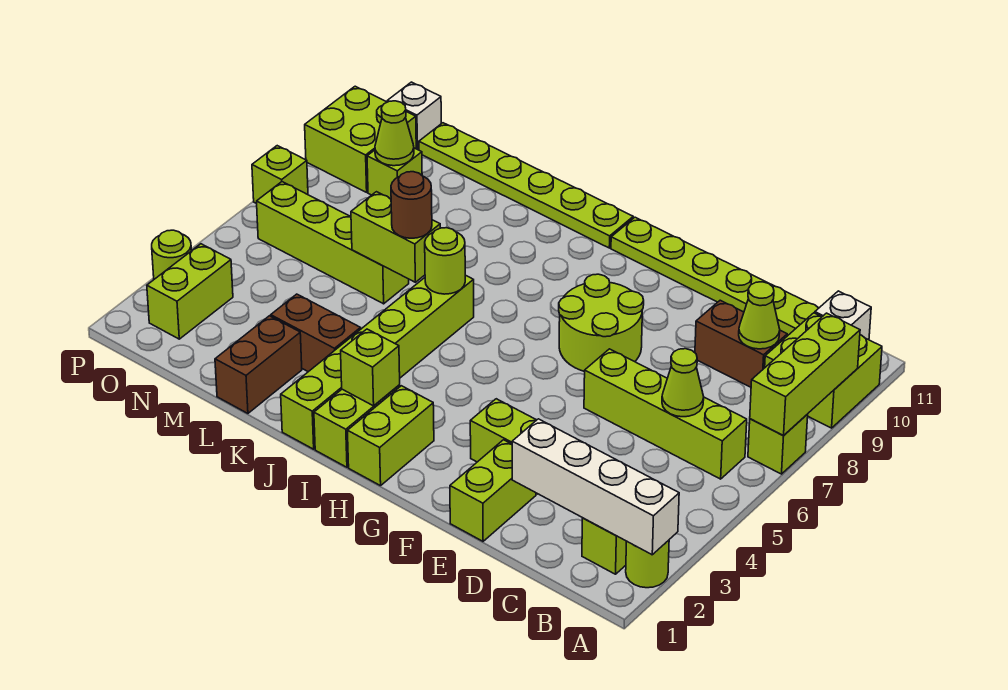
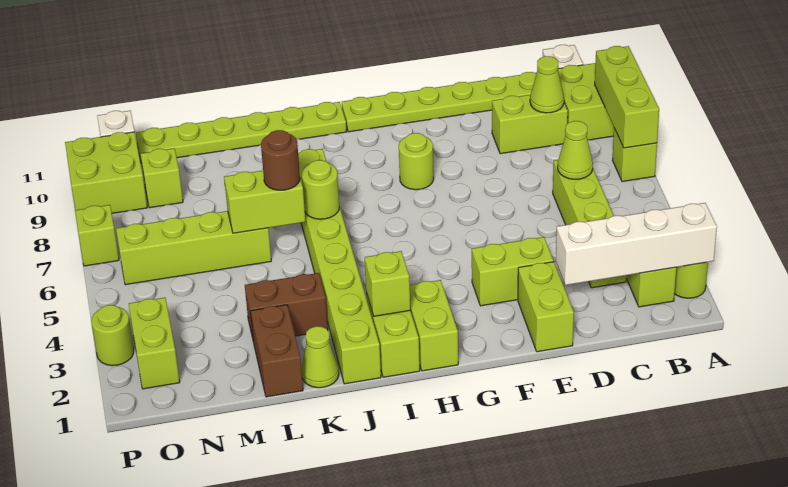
lime brick B6:E6 level 1 -> lime brick C3:C6 level 1
brown brick C9:D9 level 1 -> lime brick C9:D9 level 1
lime round brick F7:G8 level 1 -> lime round brick G8 level 1
lime brick J1:J6 level 1 -> lime brick J1:J8 level 1
lime cone N9 level 2 -> lime cone K1 level 1

